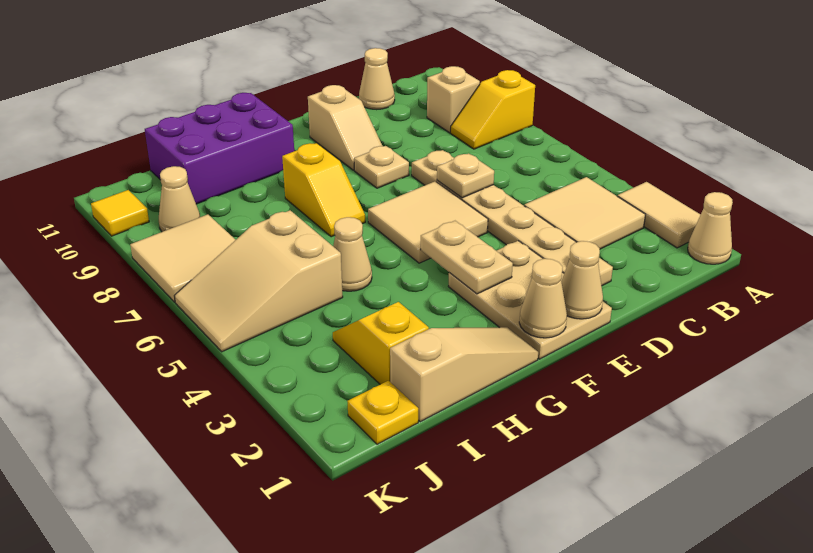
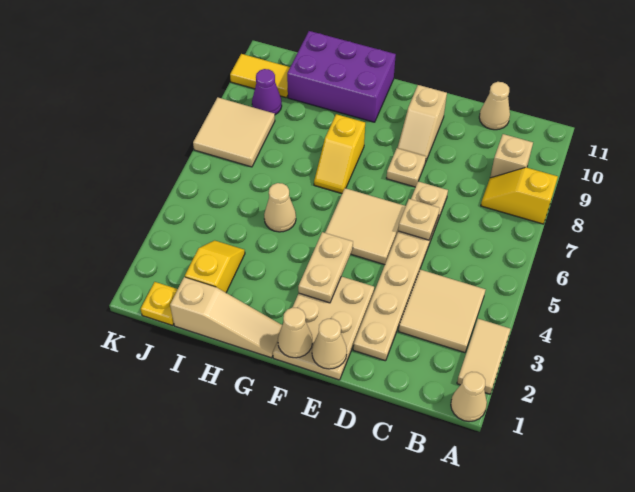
tan slope I5:K6 level 1 top I -> none
tan cone J9 level 1 -> purple cone J9 level 1
yellow tile K10 level 1 -> yellow tile J10:K10 level 1

